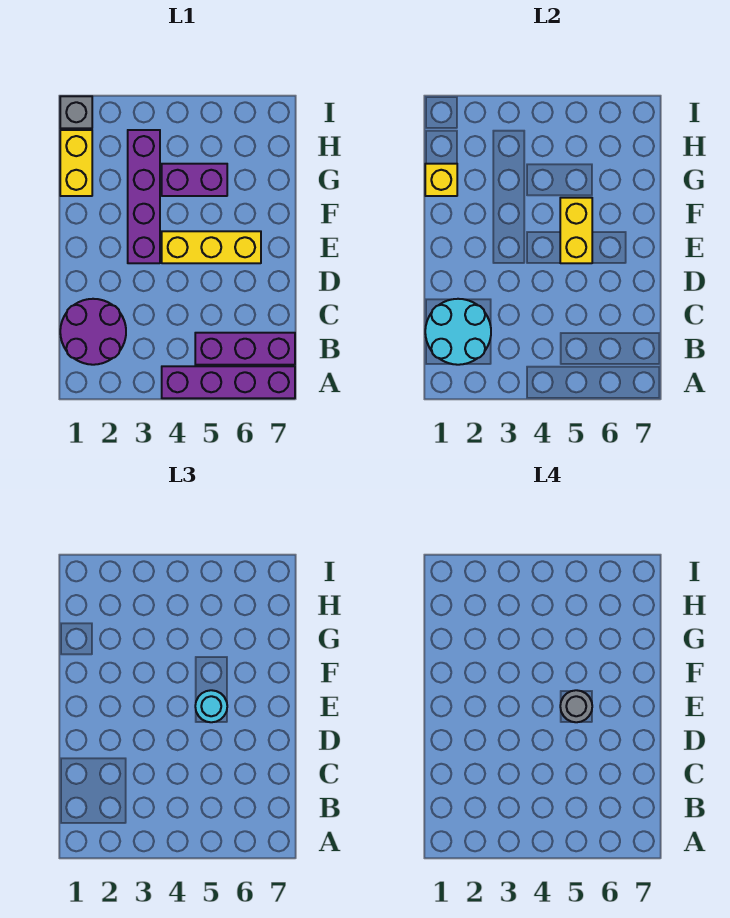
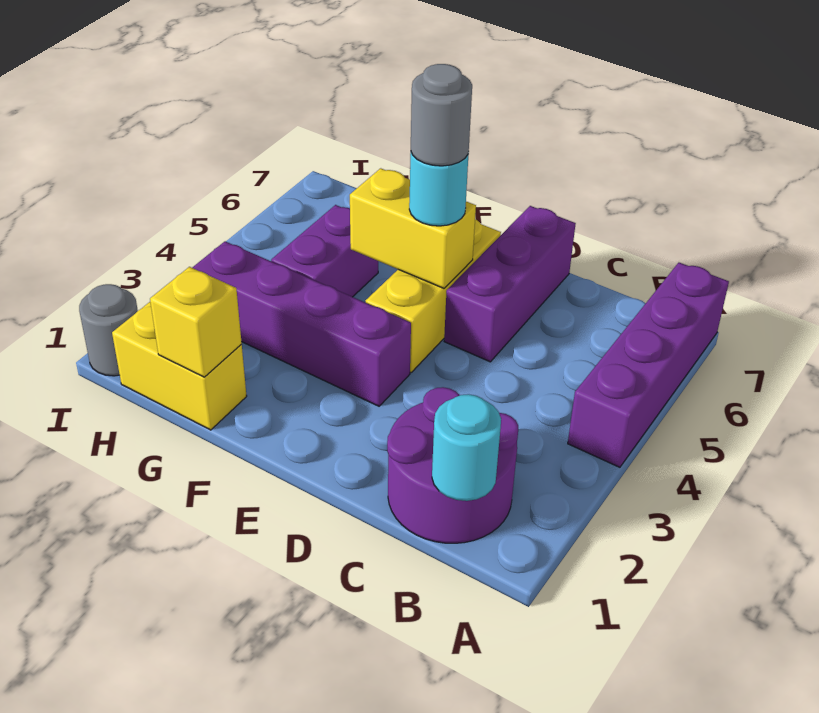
cyan round brick B1:C2 level 2 -> cyan round brick B1 level 2
purple brick B5:B7 level 1 -> purple brick D5:D7 level 1
grey brick I1 level 1 -> grey round brick I1 level 1

